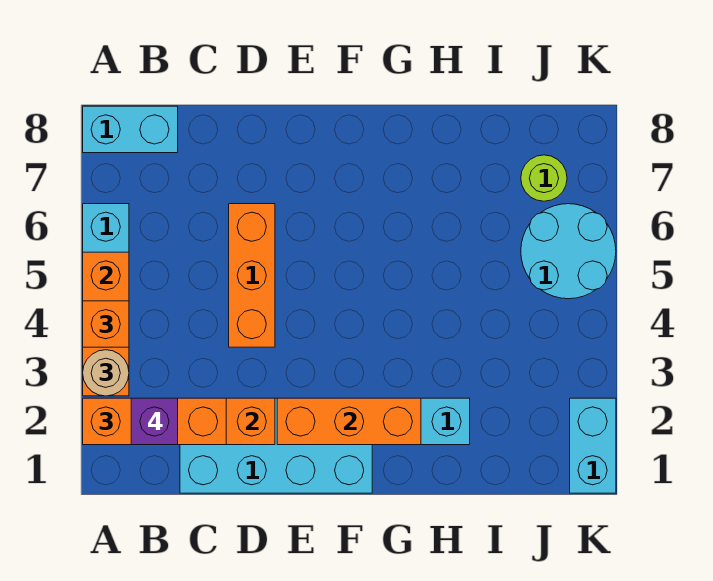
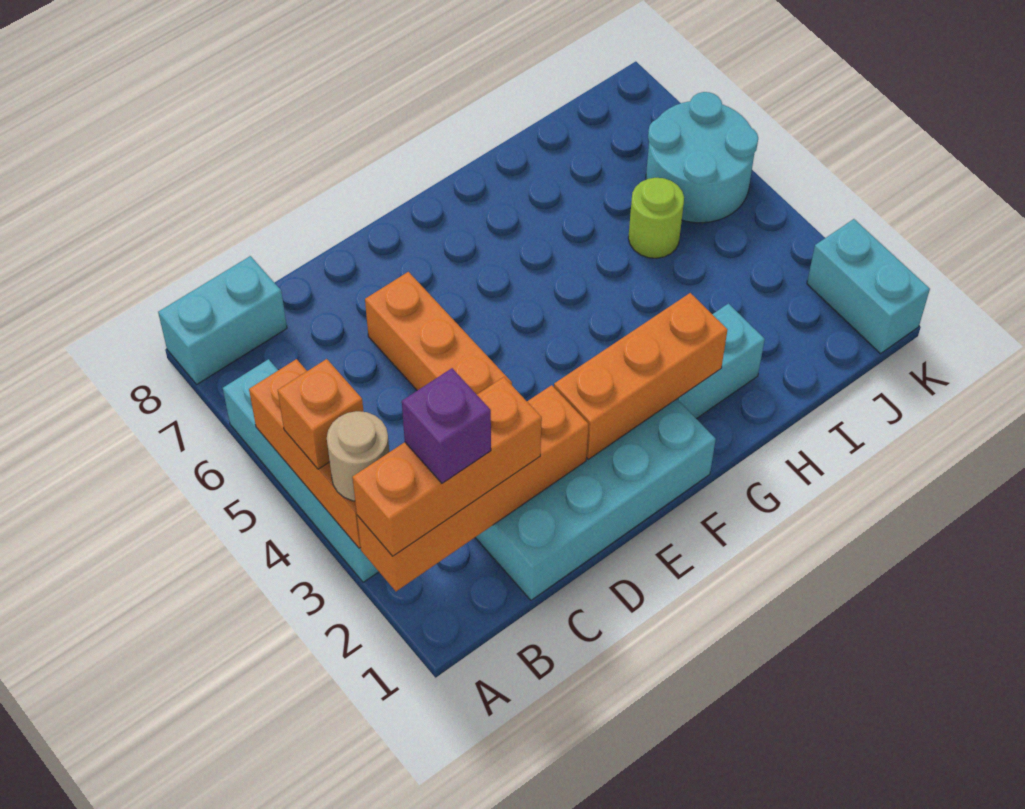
lime round brick J7 level 1 -> lime round brick I5 level 1

